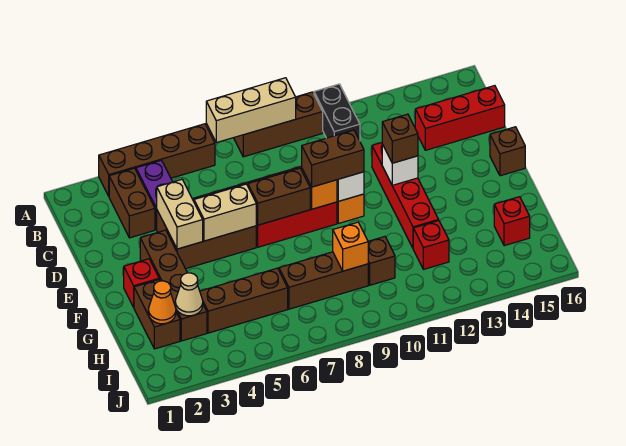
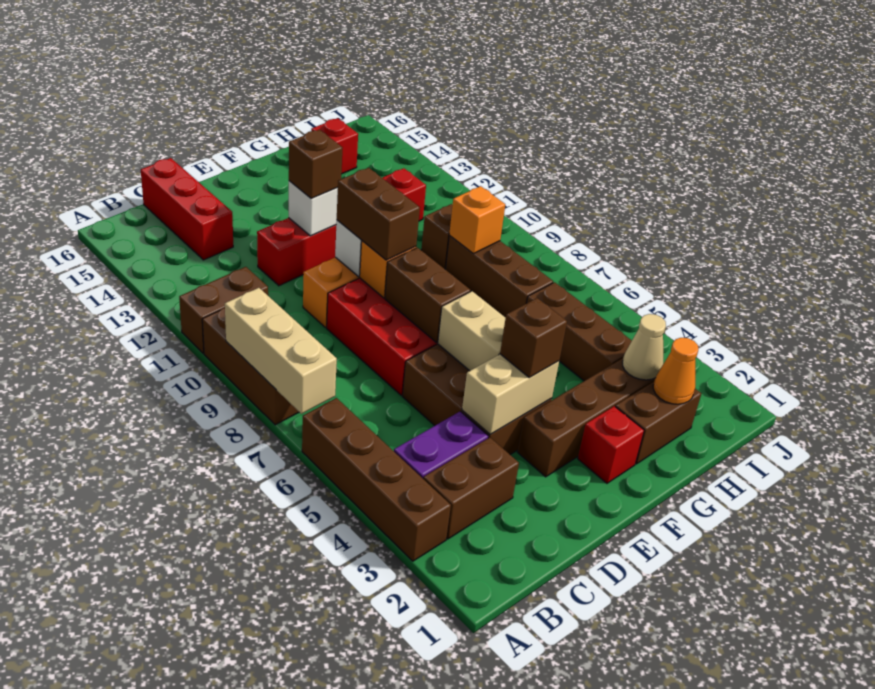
black brick A11:B11 level 1 -> brown brick A11:B11 level 1
brown brick E16 level 1 -> brown brick E4 level 3

